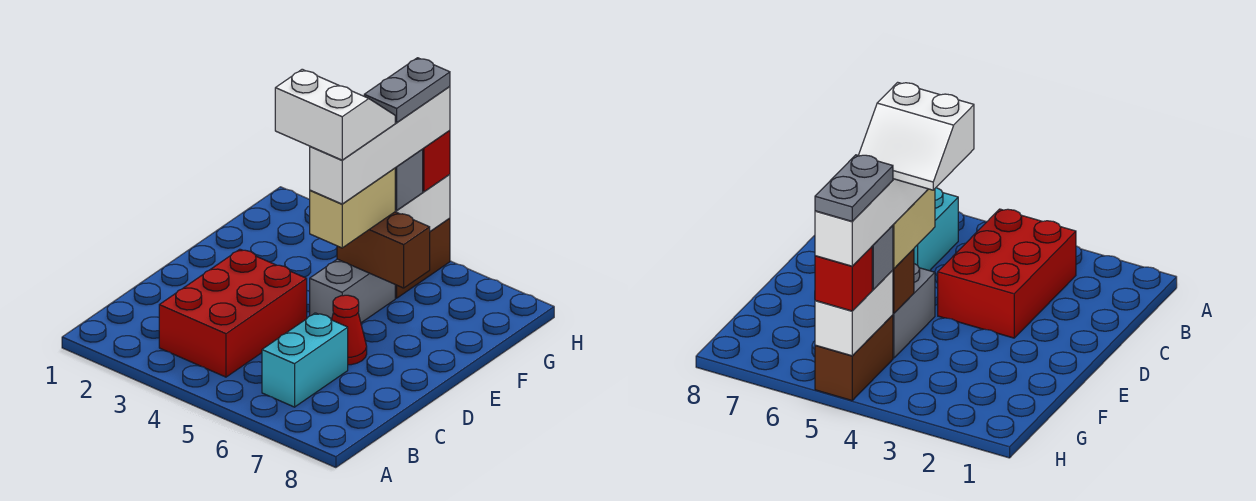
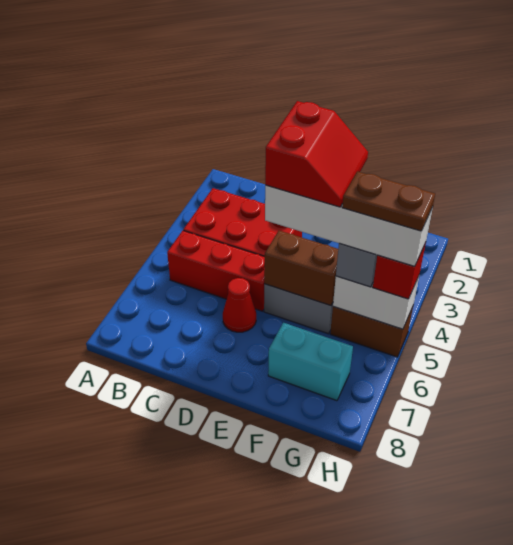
none -> red brick B5:D5 level 1
cyan brick B6:C6 level 1 -> cyan brick F7:G7 level 1
white slope E4:F5 level 5 top E -> red slope E4:F5 level 5 top E
tan brick E5:F5 level 3 -> none
brown brick F5:F6 level 2 -> brown brick E5:F5 level 2
grey plate G5:H5 level 5 -> brown plate G5:H5 level 5

